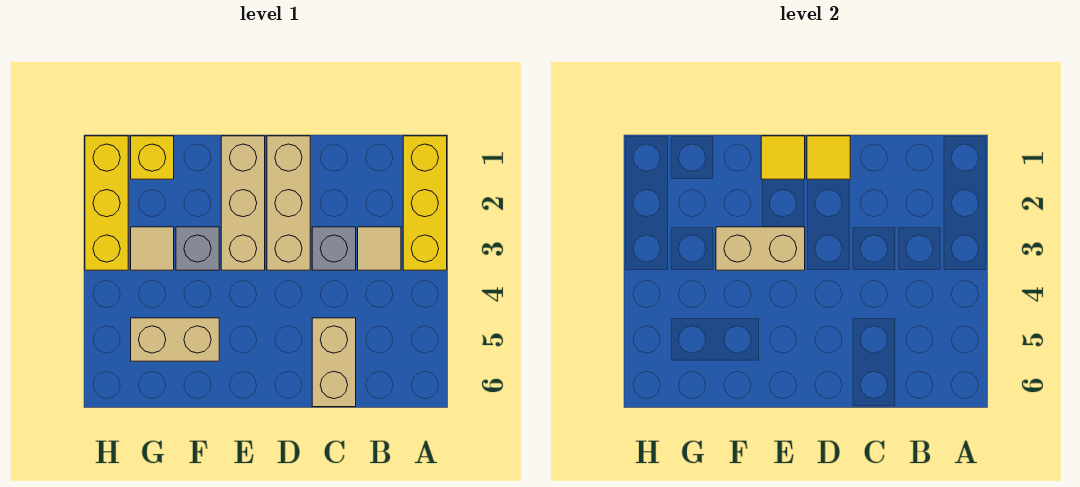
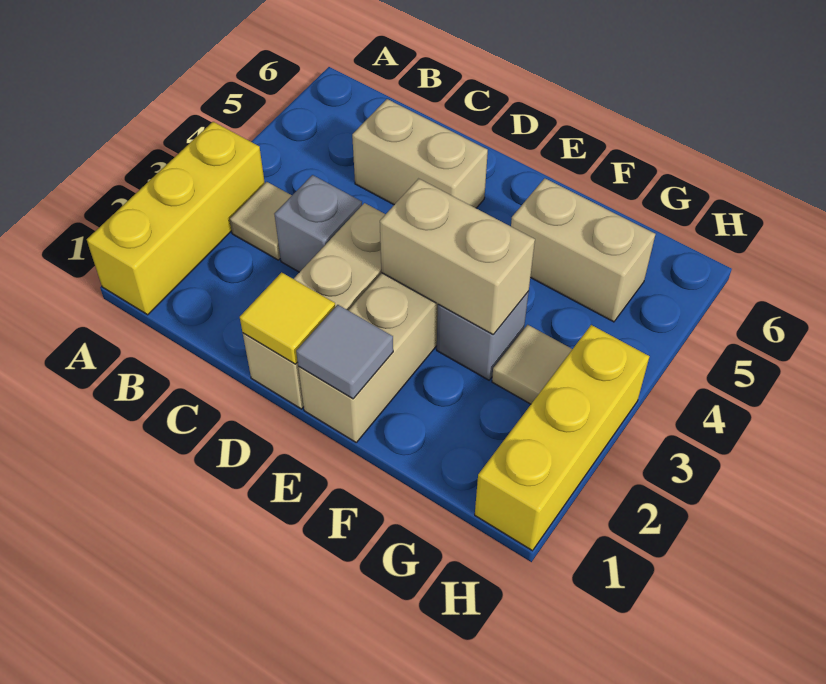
tan brick C5:C6 level 1 -> tan brick C5:D5 level 1
yellow tile E1 level 2 -> grey tile E1 level 2
yellow brick G1 level 1 -> none

